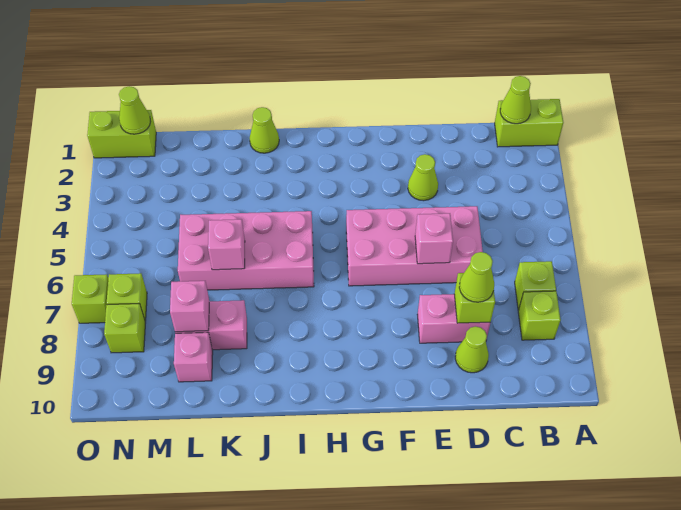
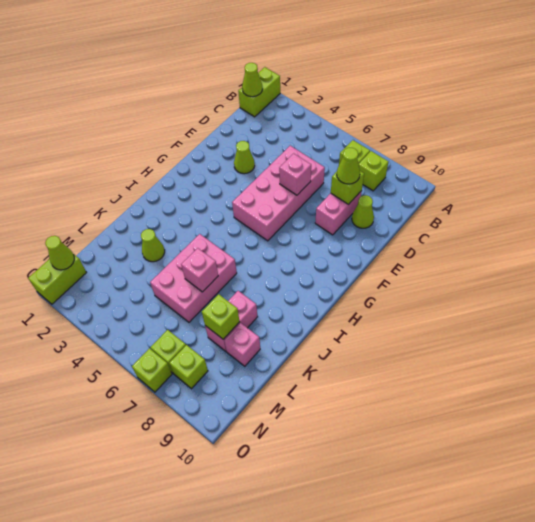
pink brick I5:L6 level 1 -> pink brick J5:L6 level 1
lime cone J1 level 1 -> lime cone K3 level 1
pink brick L8 level 2 -> lime brick L8 level 2

